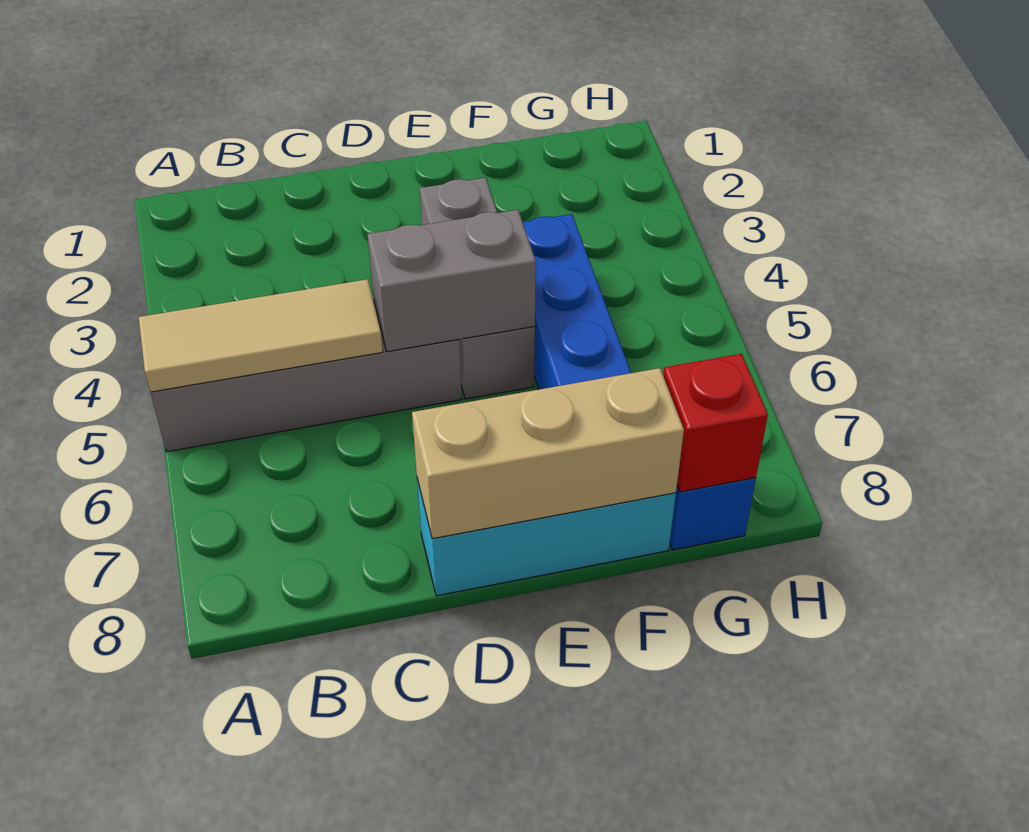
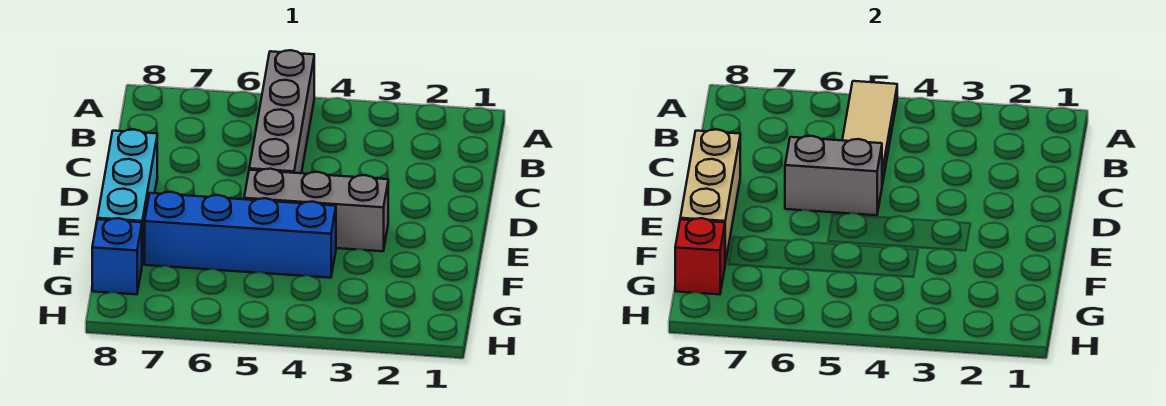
grey brick D5:E5 level 2 -> grey brick D5:D6 level 2

